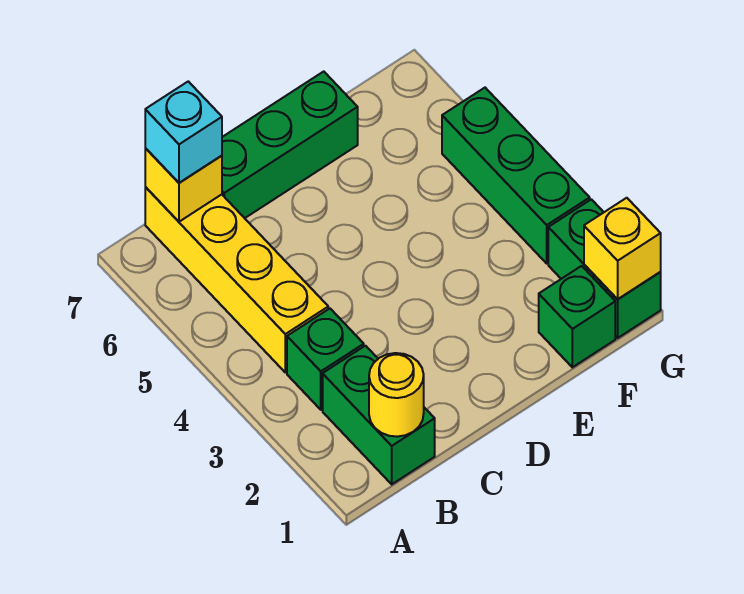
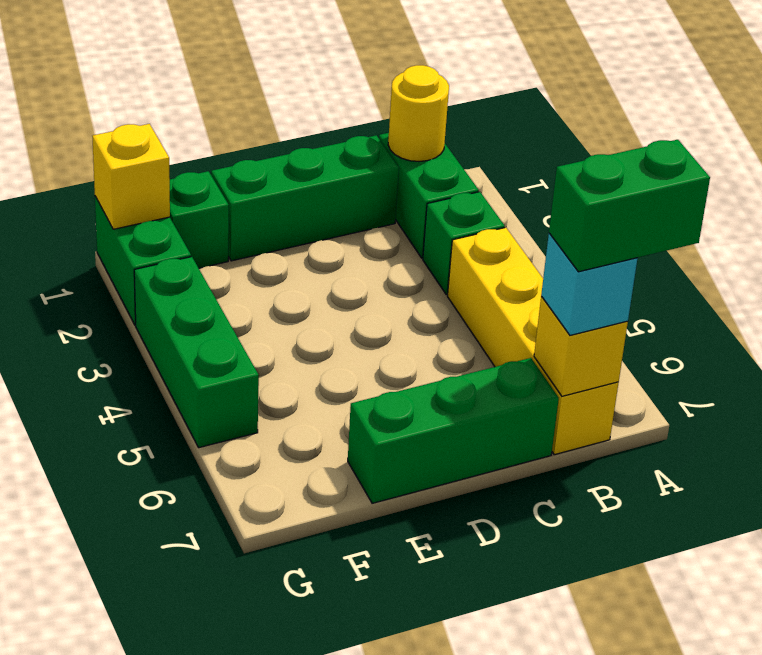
none -> green brick A7:B7 level 4
none -> green brick C1:E1 level 1

